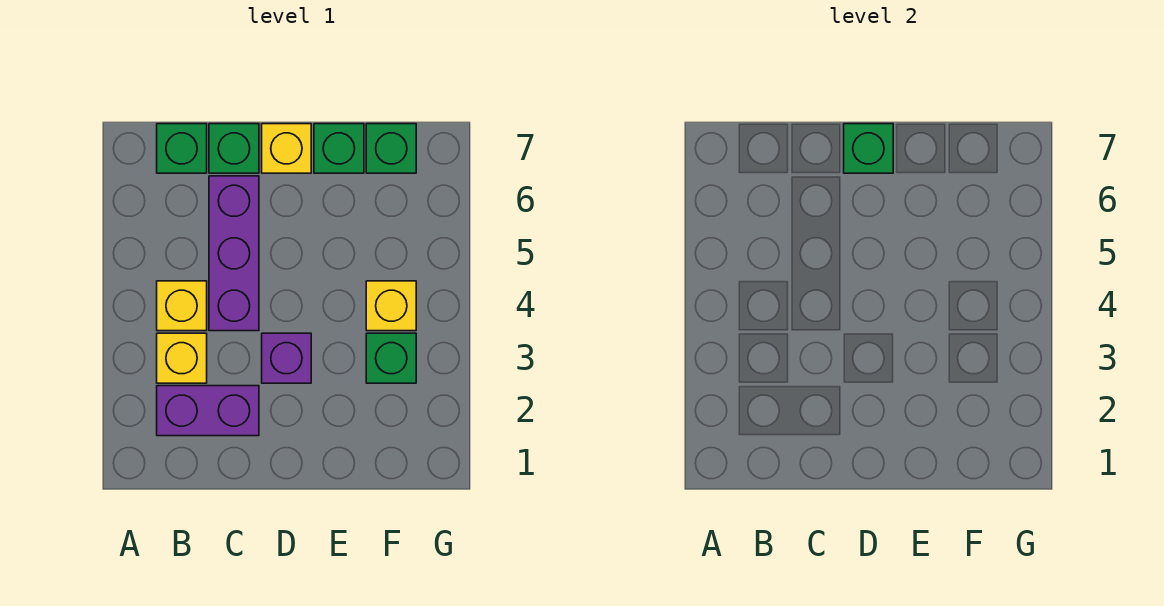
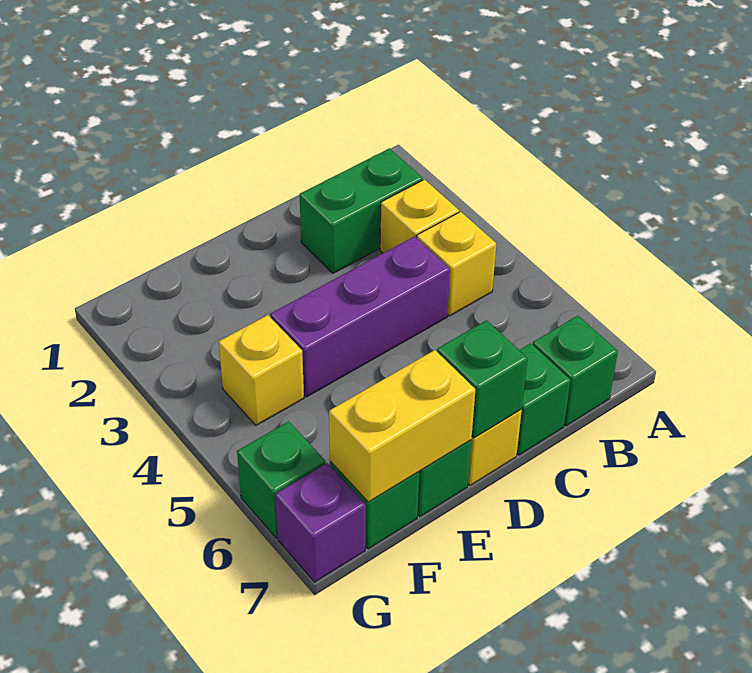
purple brick B2:C2 level 1 -> green brick B2:C2 level 1
purple brick C4:C6 level 1 -> purple brick C4:E4 level 1
purple brick D3 level 1 -> purple brick G7 level 1
none -> yellow brick E7:F7 level 2
green brick F3 level 1 -> green brick G6 level 1

